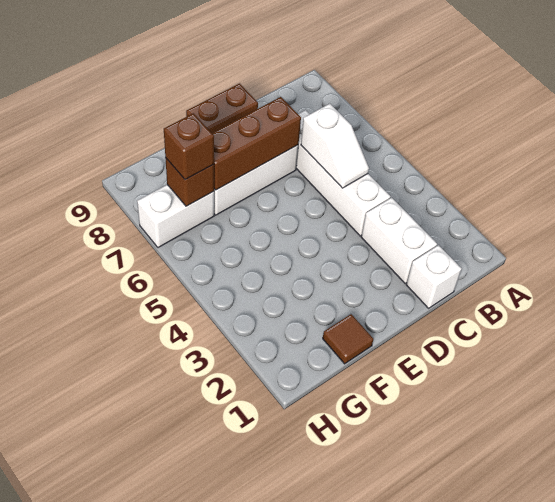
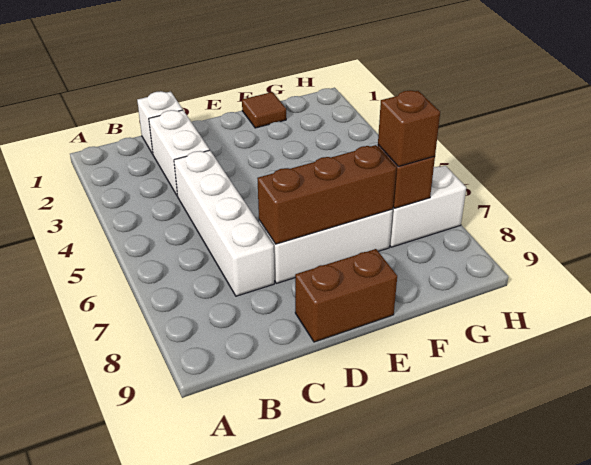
white slope C5:C6 level 2 top 6 -> none

